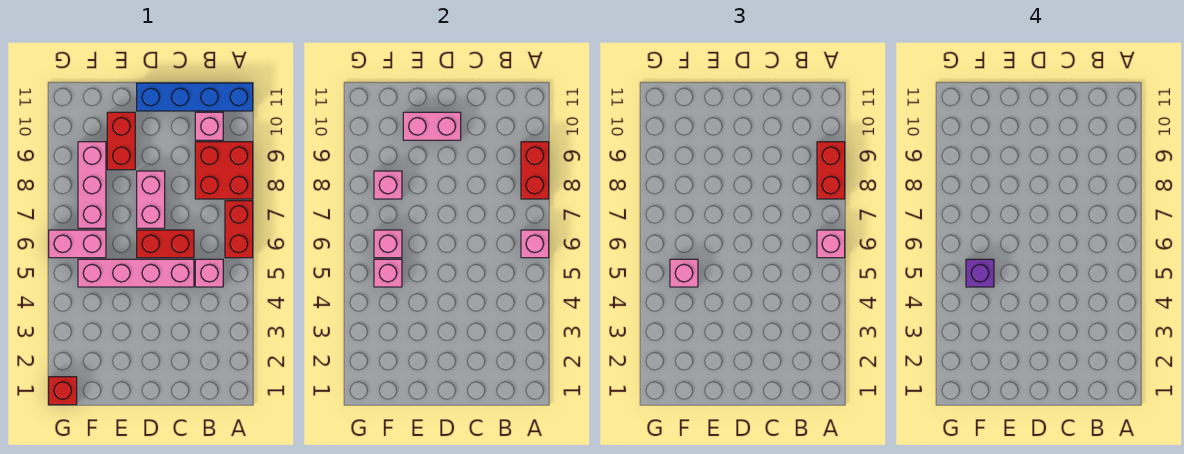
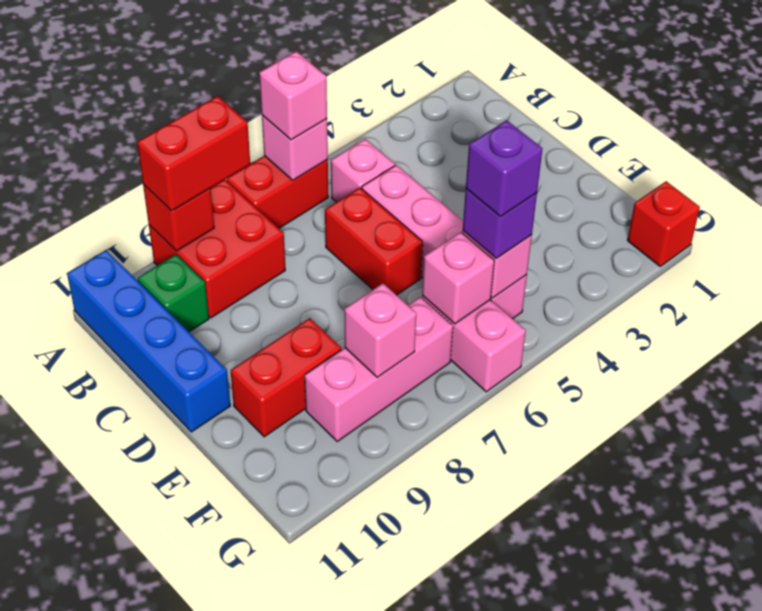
red brick A8:A9 level 2 -> red brick A9 level 2
pink brick B10 level 1 -> green brick B10 level 1
pink brick D7:D8 level 1 -> none
pink brick D10:E10 level 2 -> none
pink brick F5 level 3 -> purple brick F5 level 3

